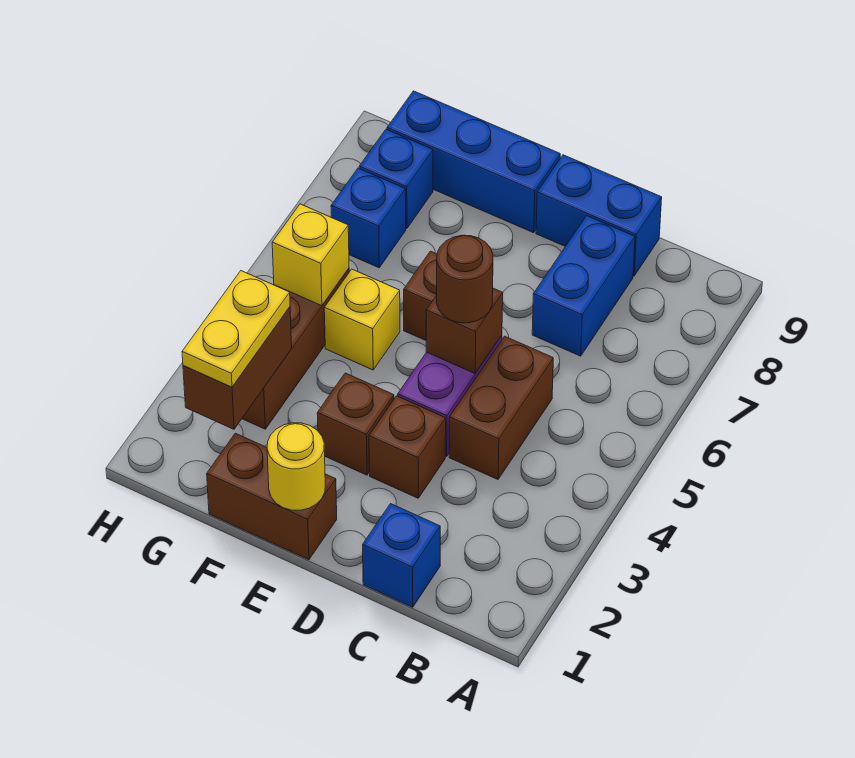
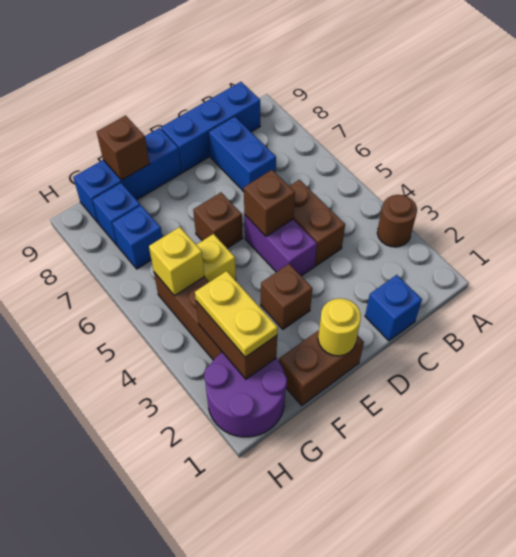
blue brick C9:D9 level 1 -> blue brick B9:D9 level 1
brown brick D3 level 1 -> brown brick F9 level 2
brown round brick D5 level 3 -> brown round brick A3 level 1
none -> purple round brick G1:H2 level 1

